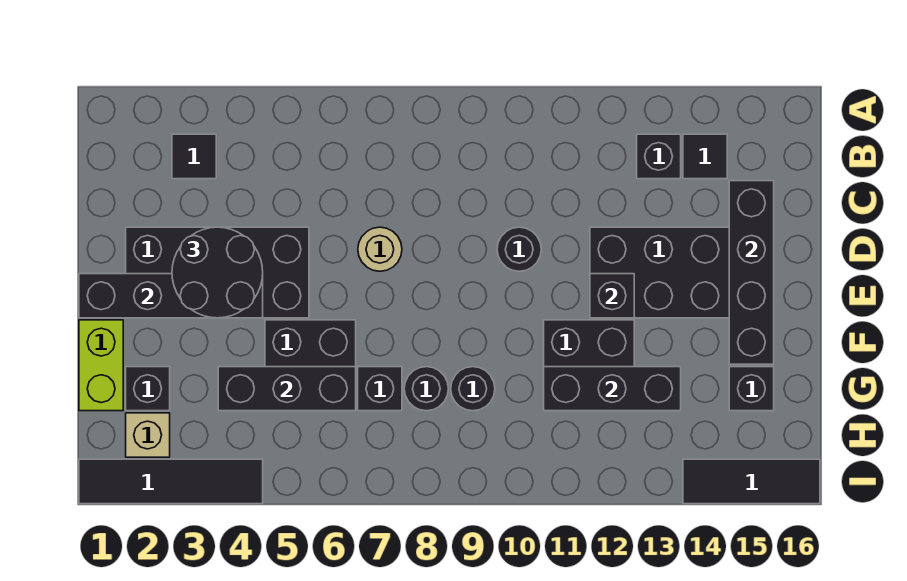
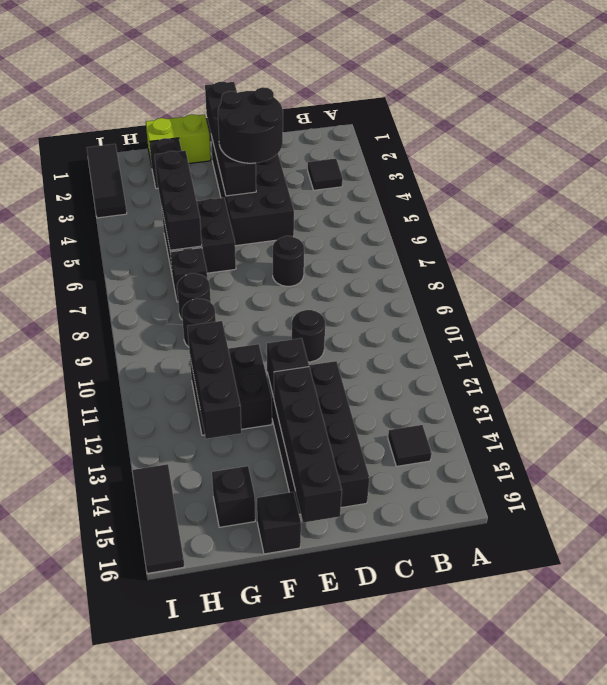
black brick B13 level 1 -> black brick F16 level 1
black brick C15:F15 level 2 -> black brick E13:E16 level 2
tan round brick D7 level 1 -> black round brick D7 level 1
tan brick H2 level 1 -> none
black tile I1:I4 level 1 -> black tile I1:I3 level 1

